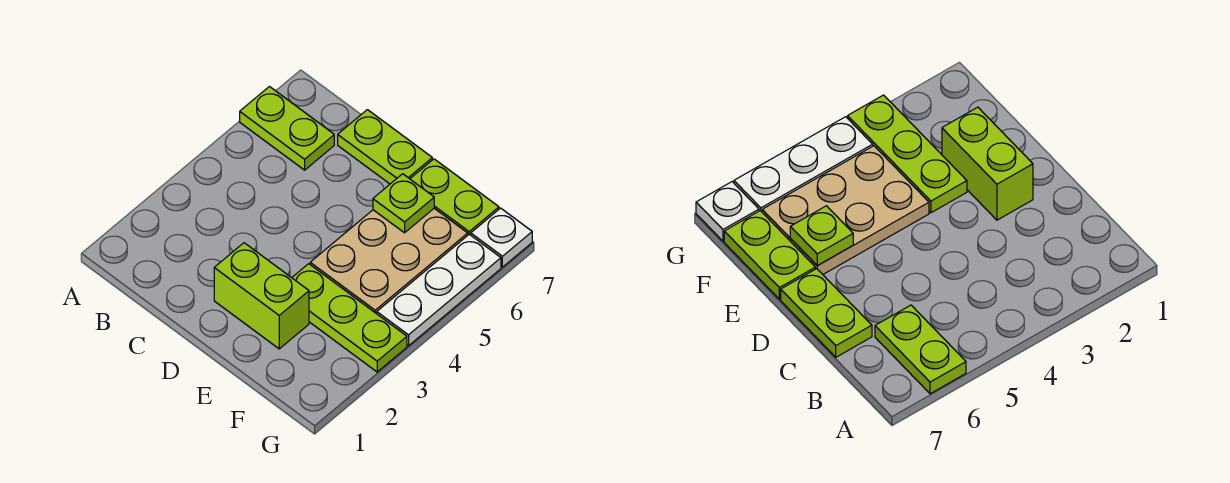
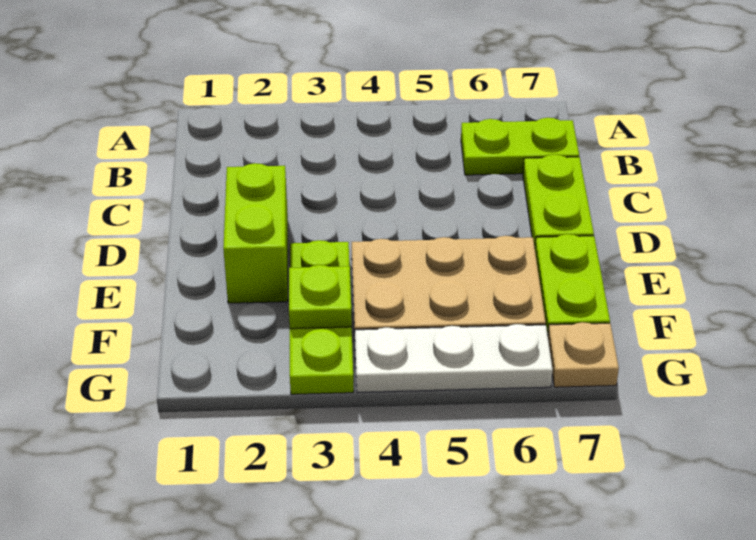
lime plate A6:B6 level 1 -> lime plate B6:B7 level 1
lime plate E6 level 2 -> lime plate F3 level 2
white plate G7 level 1 -> tan plate G7 level 1

